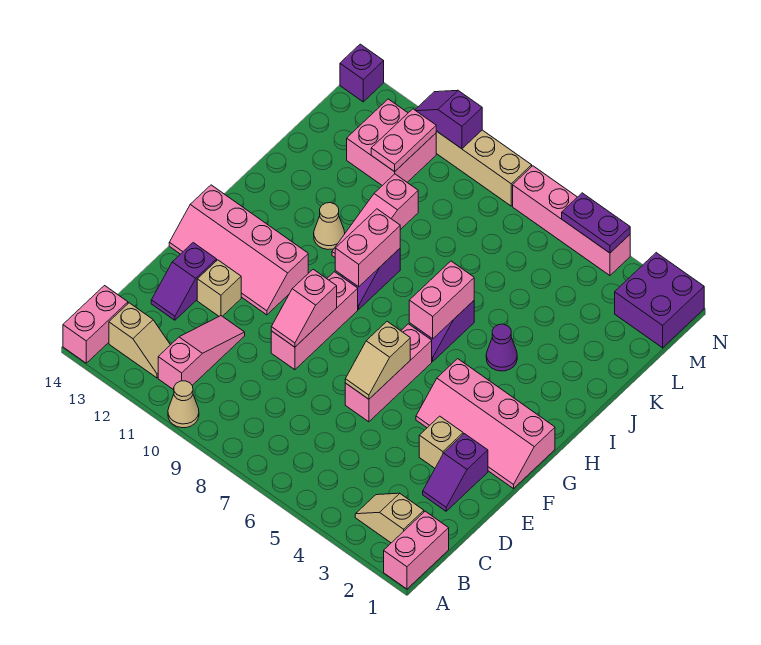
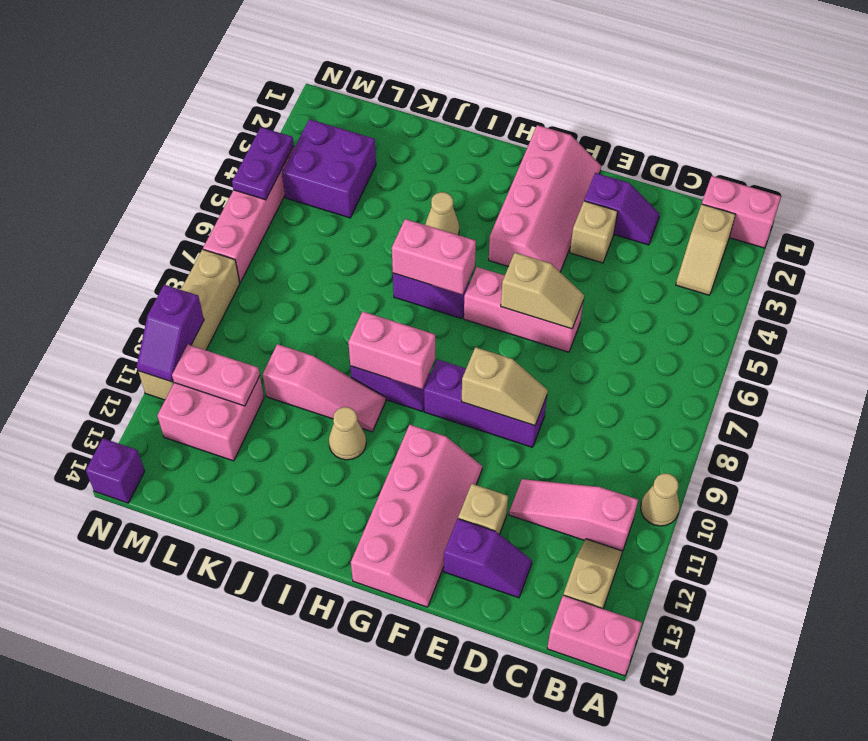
pink brick E9:G9 level 1 -> purple brick E9:G9 level 1
pink slope E9:F9 level 2 top F -> tan slope E9:F9 level 2 top F
purple cone I4 level 1 -> tan cone I4 level 1
purple brick M1:N2 level 1 -> purple brick L3:M4 level 1

